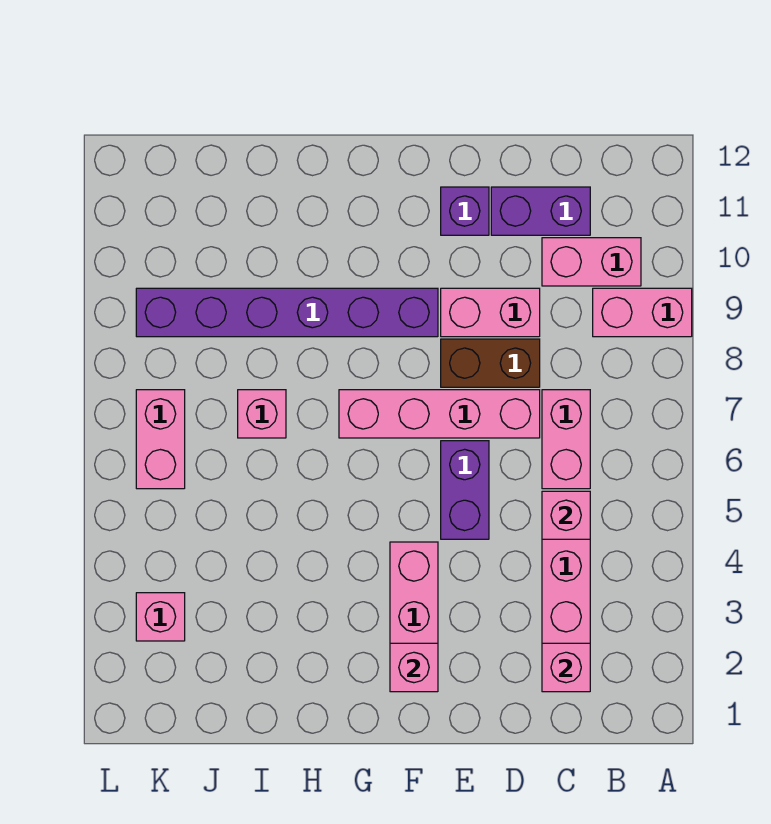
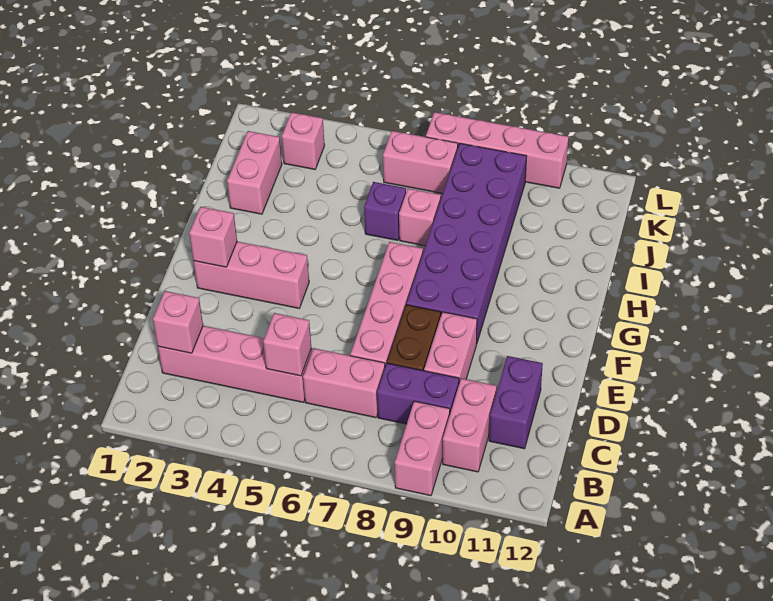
purple brick E5:E6 level 1 -> purple brick C8:C9 level 1
purple brick E11 level 1 -> purple brick I6 level 1
purple brick F9:K9 level 1 -> purple brick F8:K9 level 1
none -> pink brick I2:J2 level 1
none -> pink brick L7:L10 level 1

